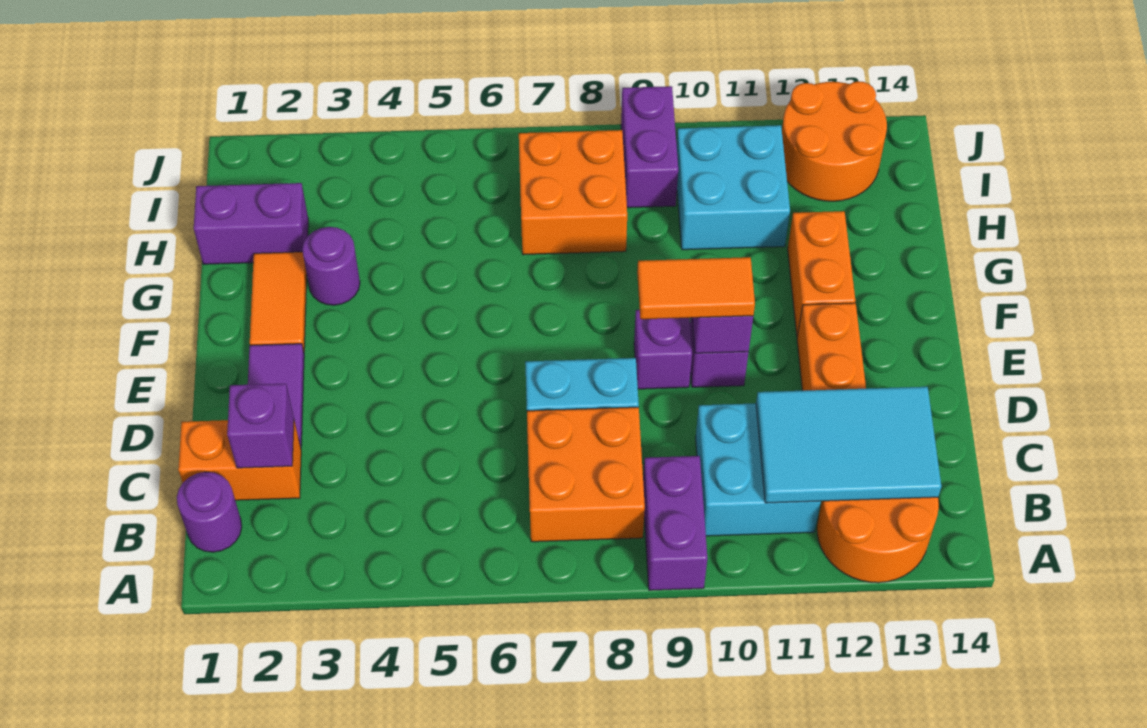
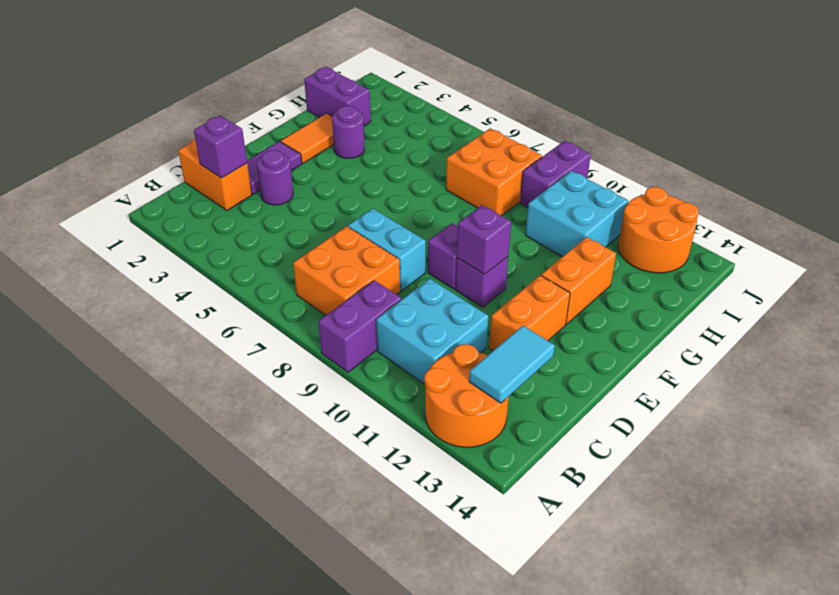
purple round brick B1 level 1 -> purple round brick D3 level 1
cyan tile B11:C13 level 2 -> cyan tile B13:C13 level 2
orange tile E9:E10 level 3 -> none

